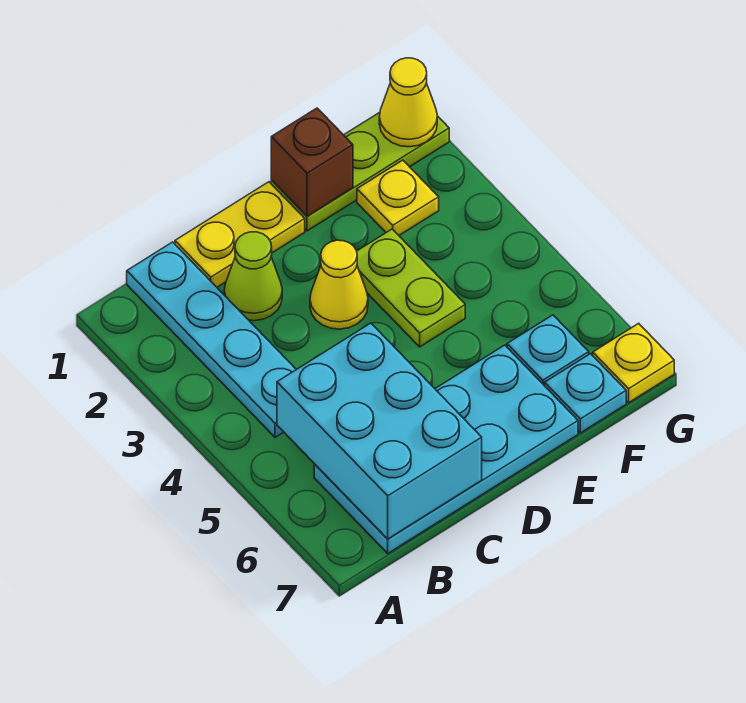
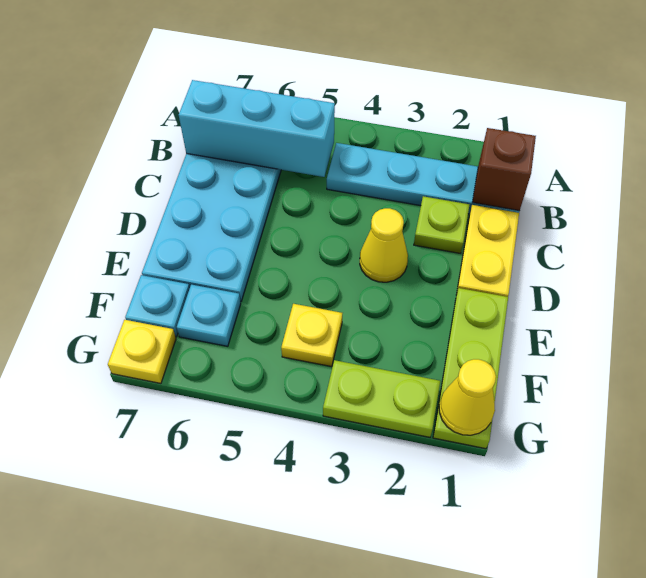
cyan brick B5:C7 level 2 -> cyan brick B5:B7 level 2
lime cone C2 level 1 -> lime plate C2 level 1
brown brick E1 level 2 -> brown brick B1 level 2
lime plate E3:E4 level 1 -> lime plate G2:G3 level 1
yellow plate F2 level 1 -> yellow plate F4 level 1

